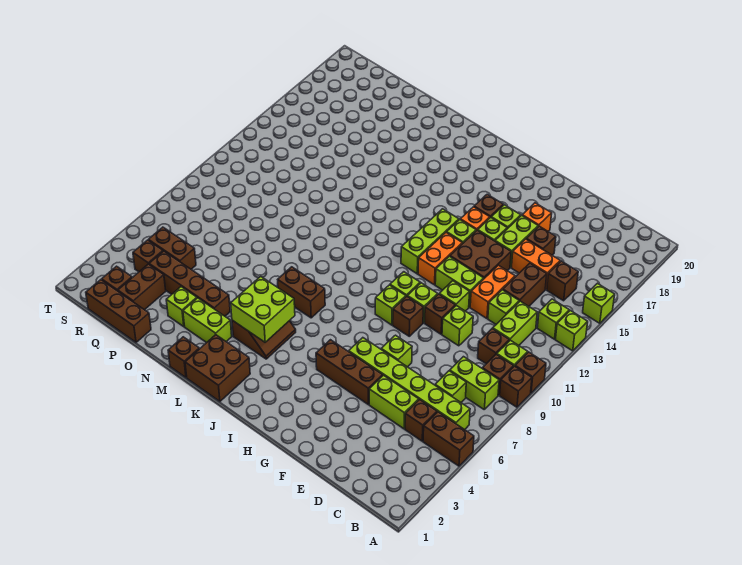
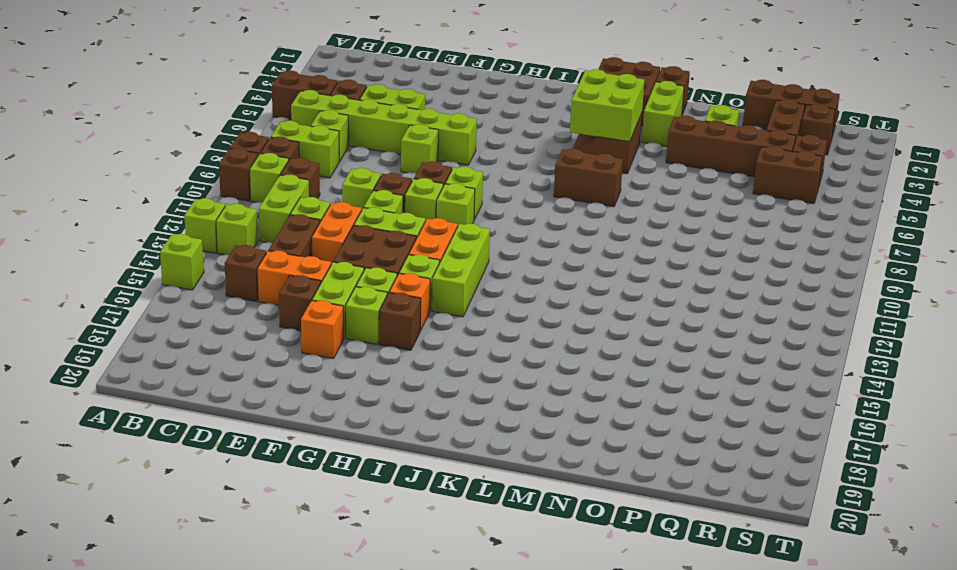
brown brick F5:H5 level 1 -> none
lime brick M3:N3 level 1 -> lime brick M2:M3 level 1

